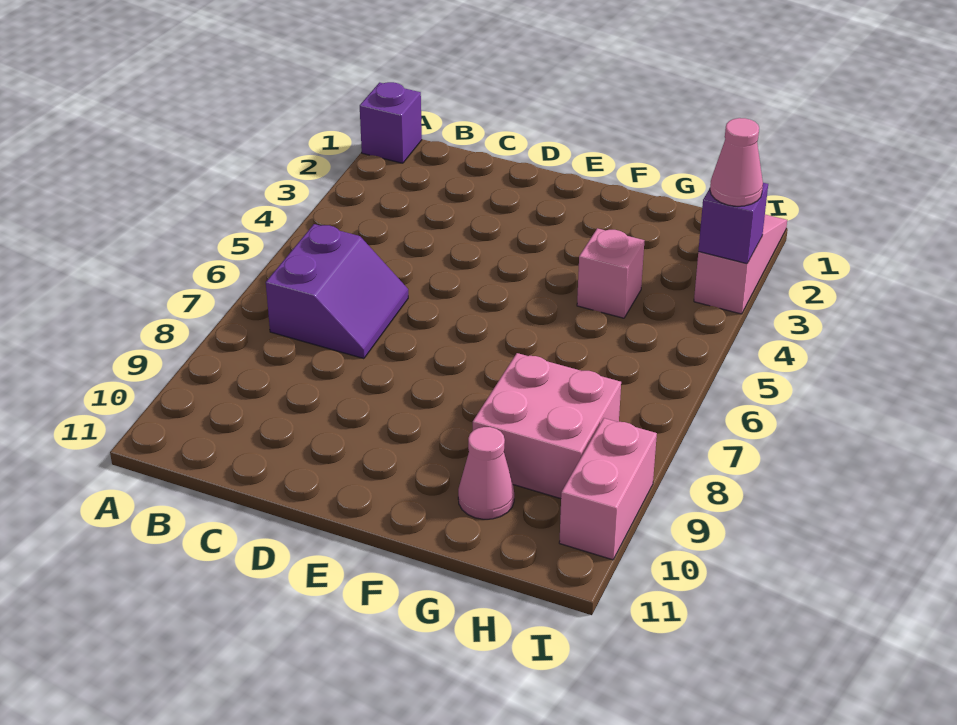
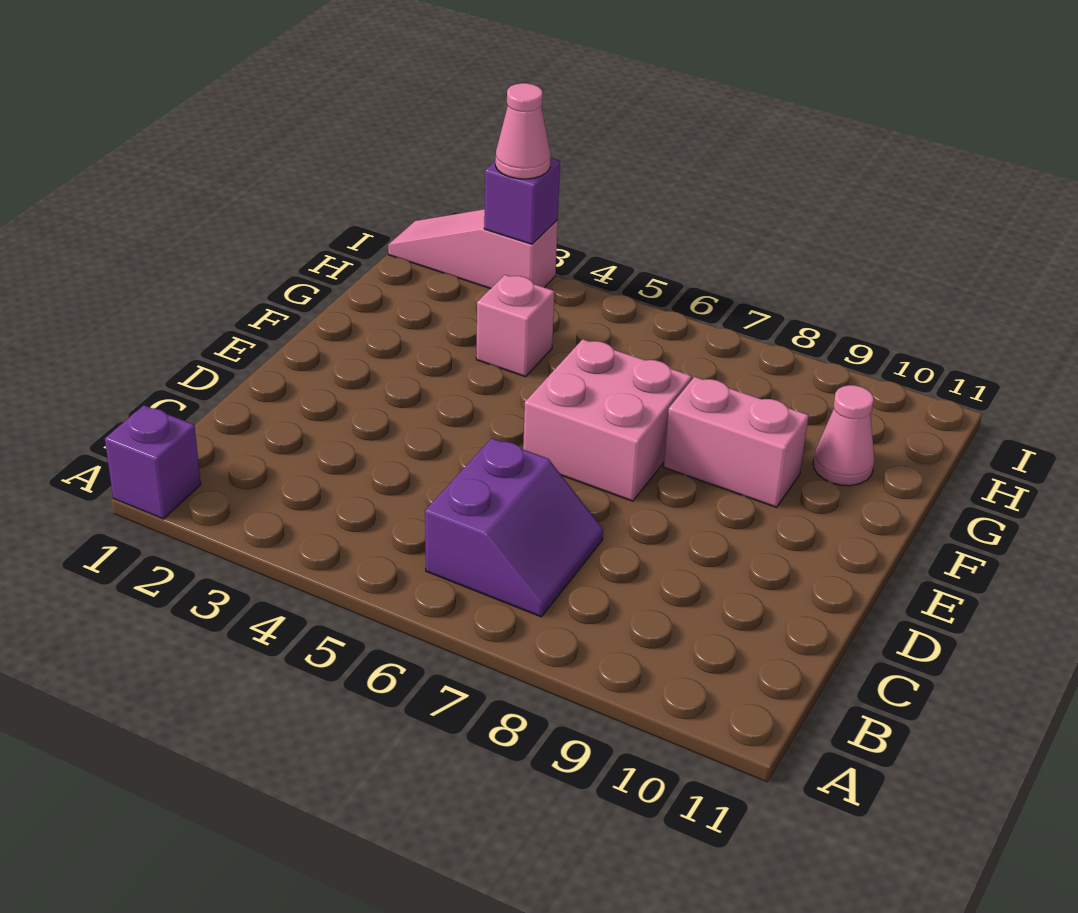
purple slope B6:C7 level 1 top B -> purple slope B6:C7 level 1 top 6
pink brick G8:H9 level 1 -> pink brick E6:F7 level 1
pink brick I9:I10 level 1 -> pink brick F8:F9 level 1

